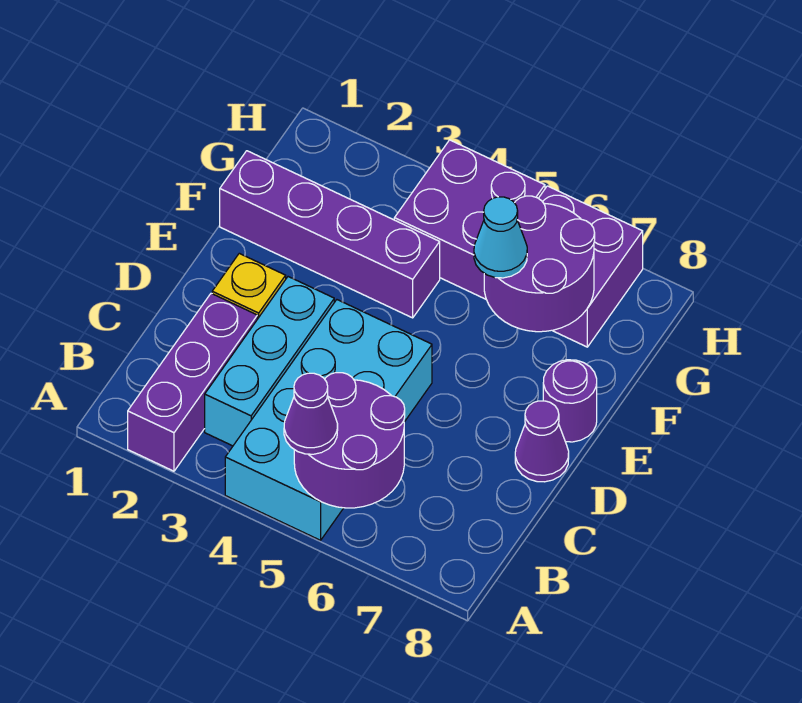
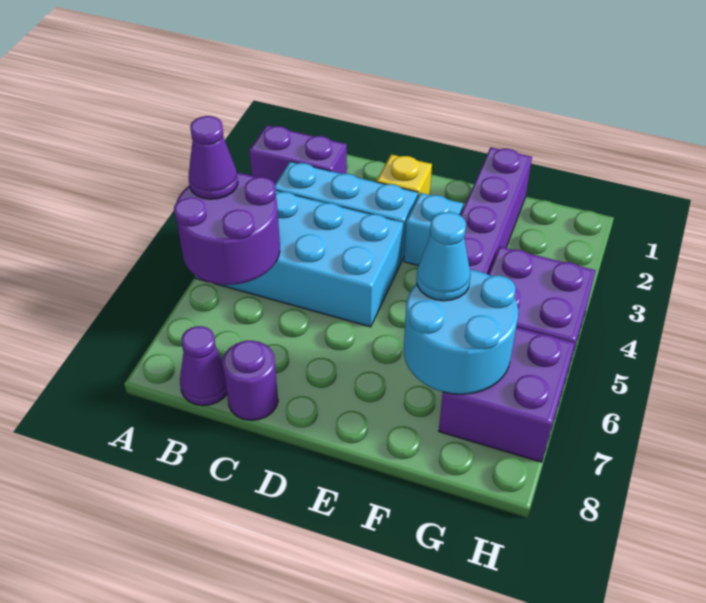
purple brick A2:C2 level 1 -> purple brick A2:B2 level 1
purple cone D8 level 1 -> purple cone B8 level 1
none -> cyan brick E3 level 1
purple round brick E8 level 1 -> purple round brick C8 level 1
purple round brick F6:G7 level 2 -> cyan round brick F6:G7 level 2

